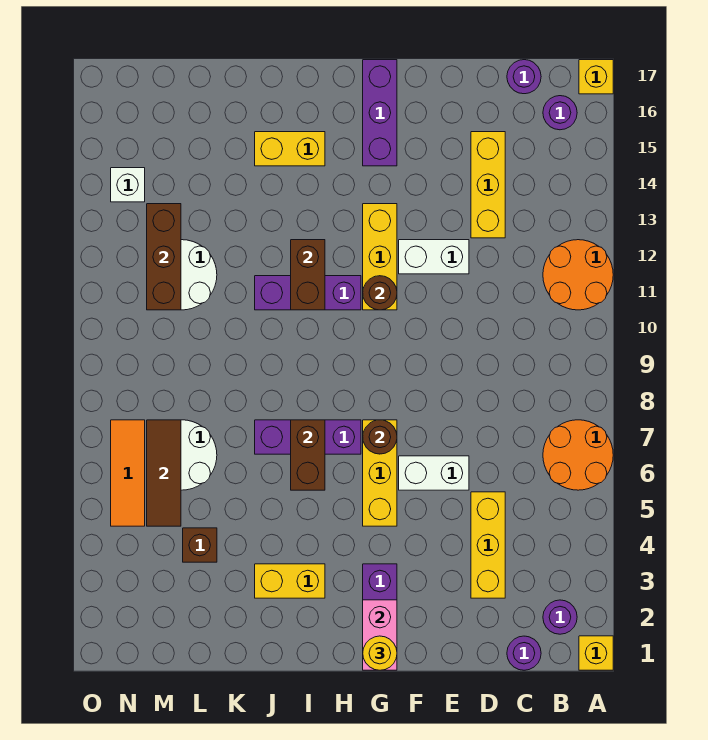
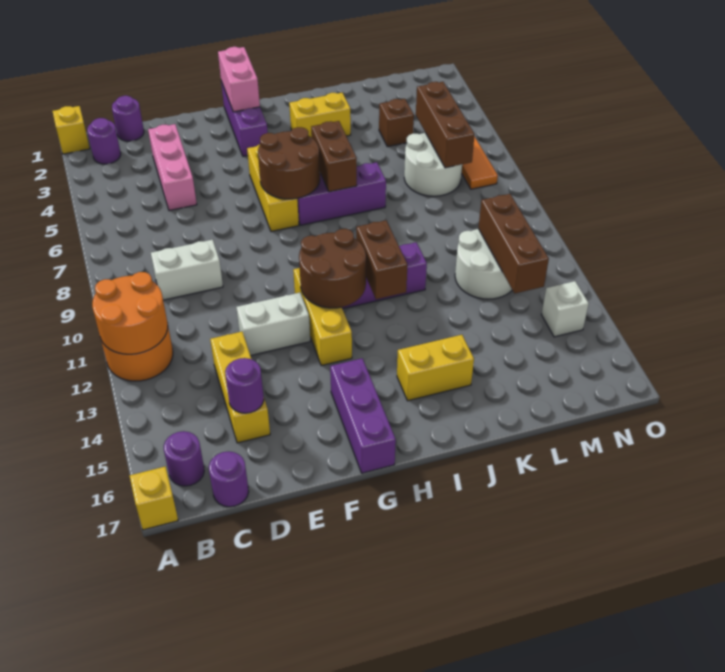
orange round brick A6:B7 level 1 -> orange round brick A11:B12 level 2
yellow brick D3:D5 level 1 -> pink brick D3:D5 level 1
none -> purple round brick D15 level 2
white brick E6:F6 level 1 -> white brick C9:D9 level 1
yellow round brick G1 level 3 -> none
brown round brick G7 level 2 -> brown round brick G6:H7 level 2
brown round brick G11 level 2 -> brown round brick G11:H12 level 2
brown tile M5:M7 level 2 -> brown brick M5:M7 level 2

